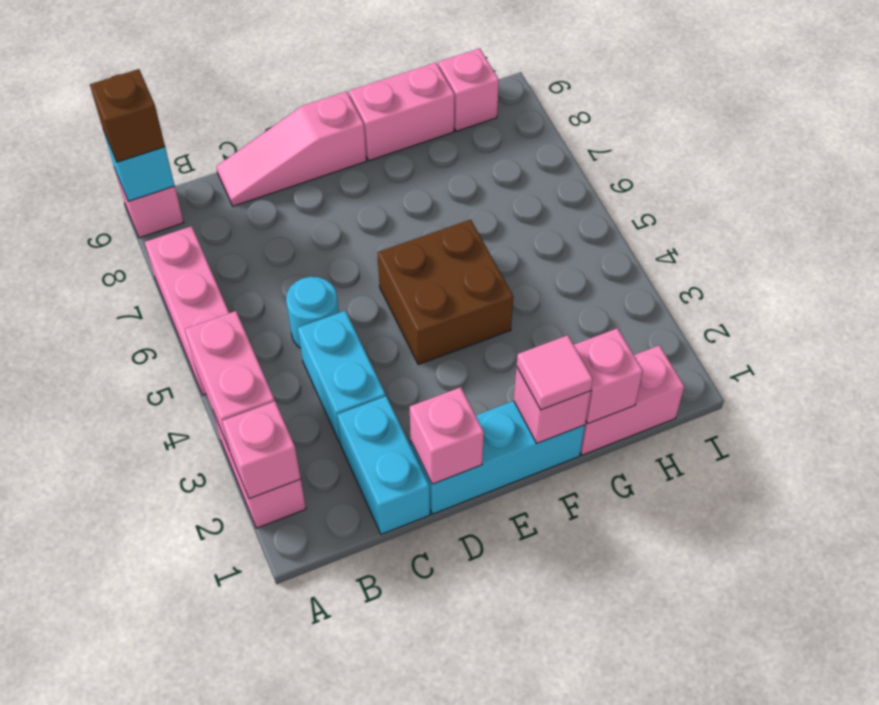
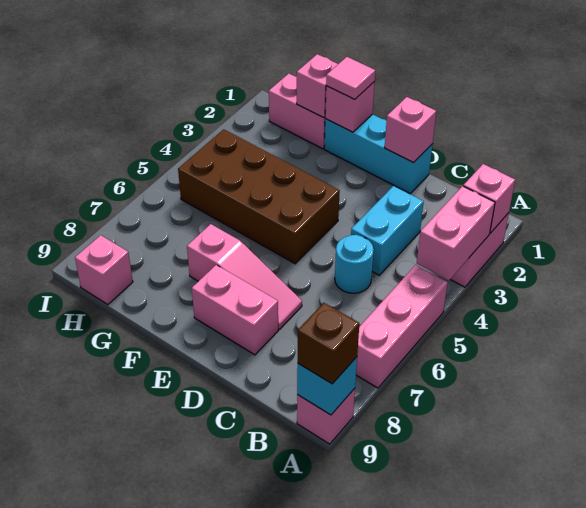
cyan brick C1:C2 level 1 -> none
pink slope C9:E9 level 1 top E -> pink slope D7:F7 level 1 top F
brown brick E4:F5 level 1 -> brown brick E4:H5 level 1
pink brick F9:G9 level 1 -> pink brick D8:E8 level 1

